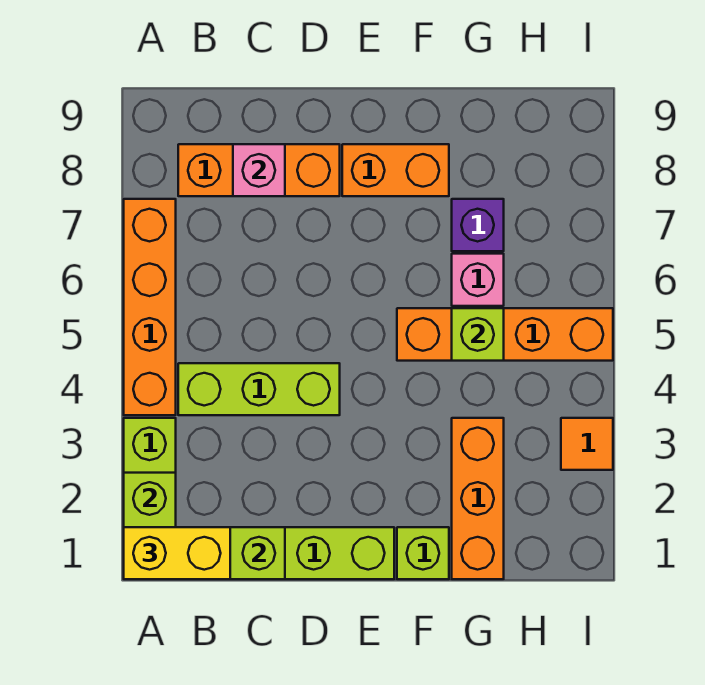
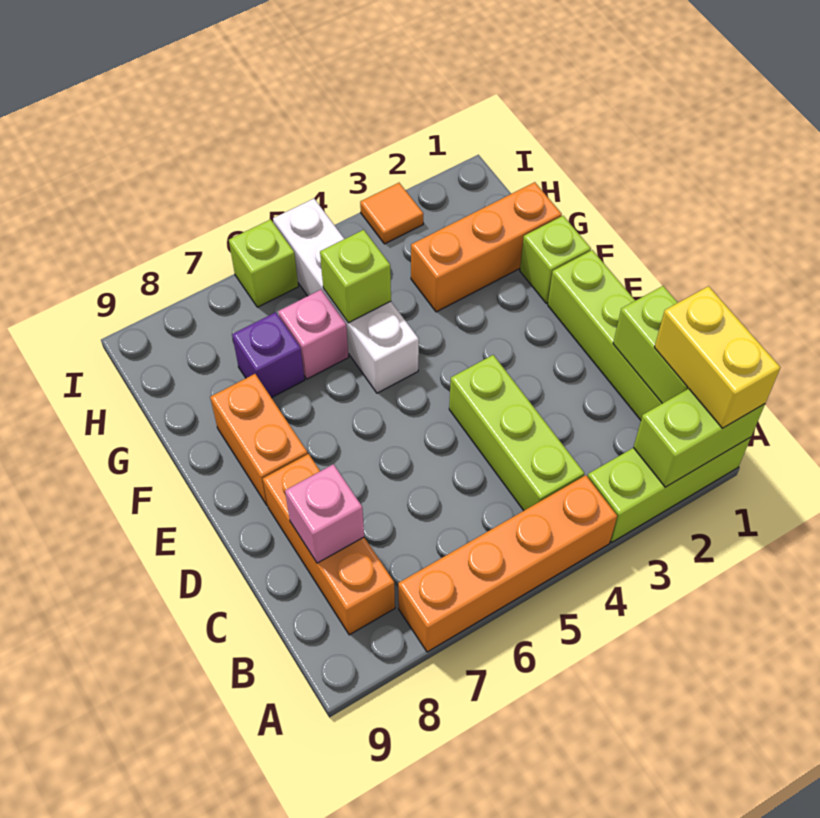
orange brick F5:I5 level 1 -> white brick F5:I5 level 1
none -> lime brick I6 level 1

